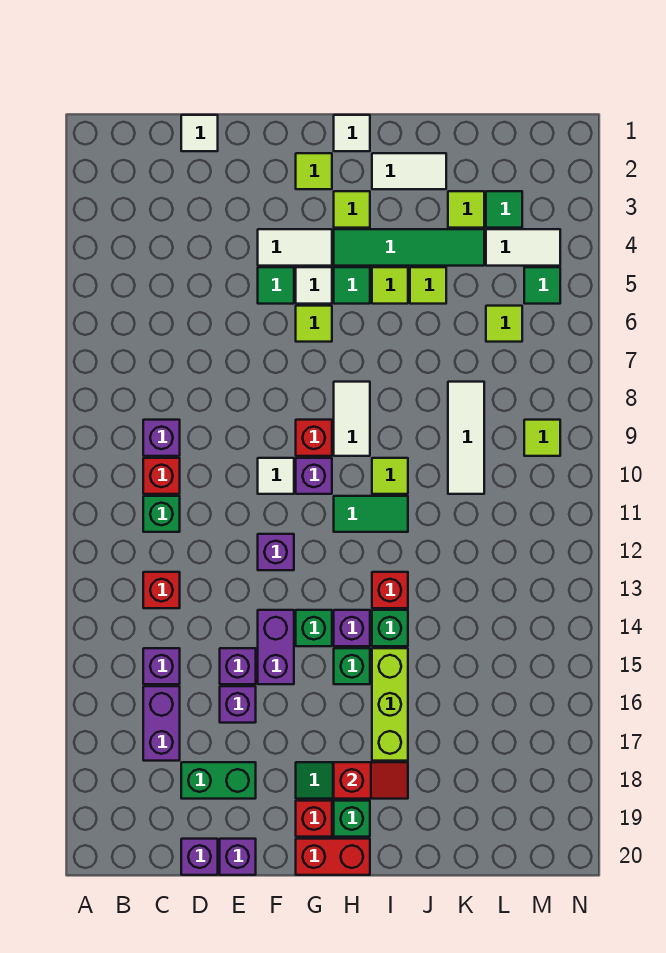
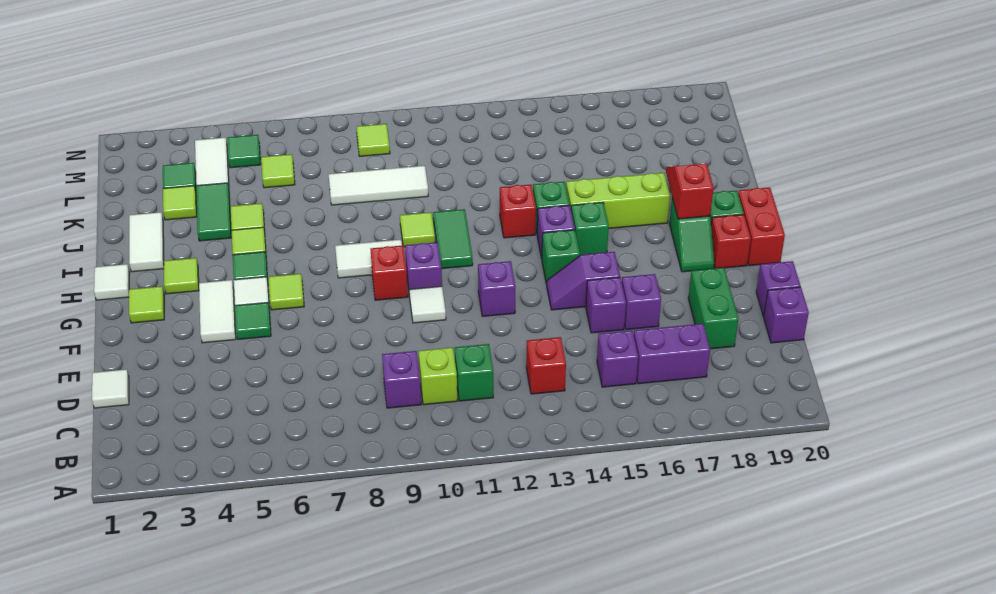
red brick C10 level 1 -> lime brick C10 level 1
purple brick F14:F15 level 1 -> purple slope F14:F15 level 1 top 15
green tile H4:K4 level 1 -> green tile J4:K4 level 1

